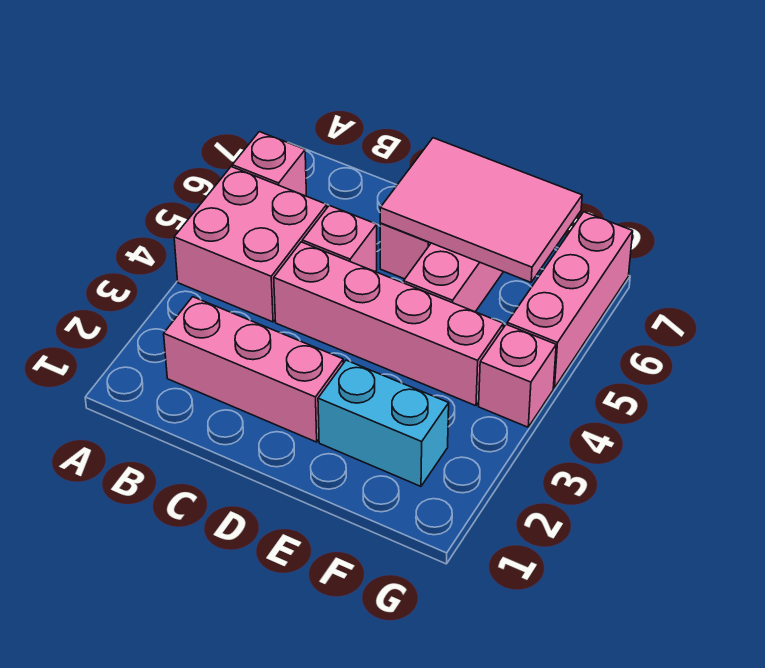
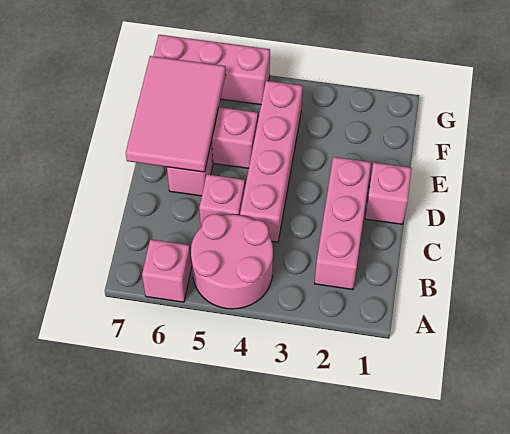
pink brick A4:B5 level 1 -> pink round brick A4:B5 level 1
cyan brick E2:F2 level 1 -> none
pink brick G4 level 1 -> pink brick D1 level 1

